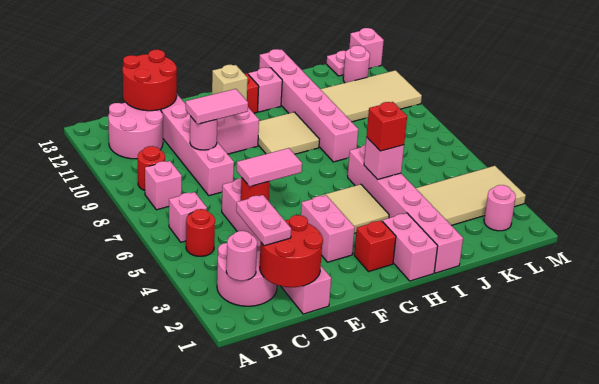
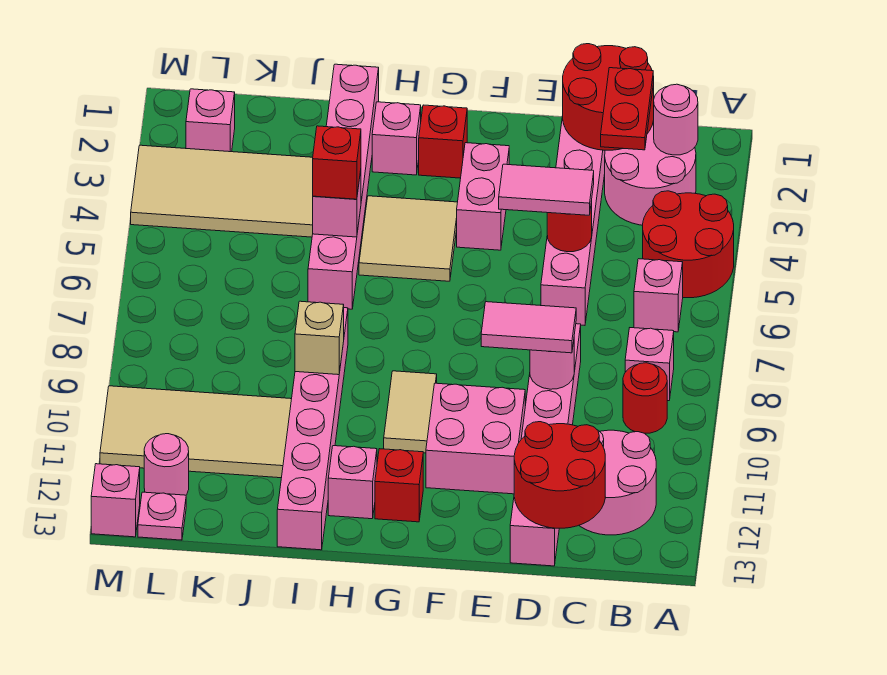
red round brick B5 level 1 -> red round brick A4:B5 level 1
pink plate C2:C3 level 3 -> red plate C2:C3 level 3
tan brick F11 level 2 -> tan brick I9 level 2
tan tile G9:H10 level 1 -> tan tile G9:G10 level 1
pink brick H1:H2 level 1 -> pink brick H2 level 1
pink round brick L2 level 1 -> pink brick L2 level 1

